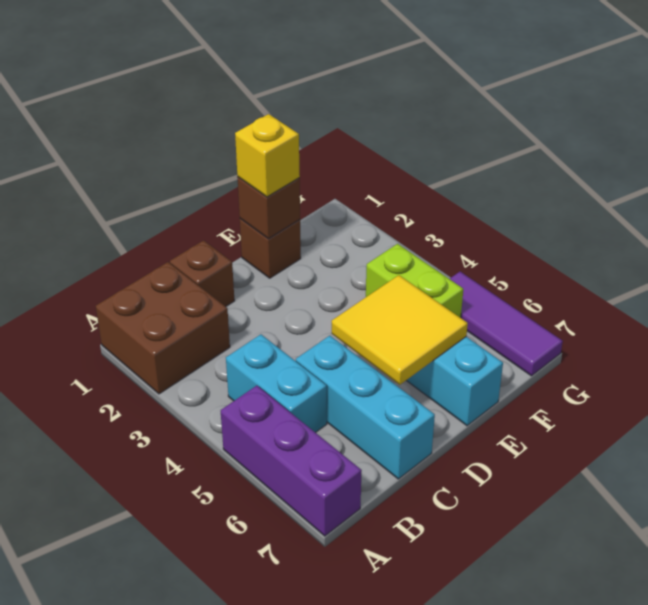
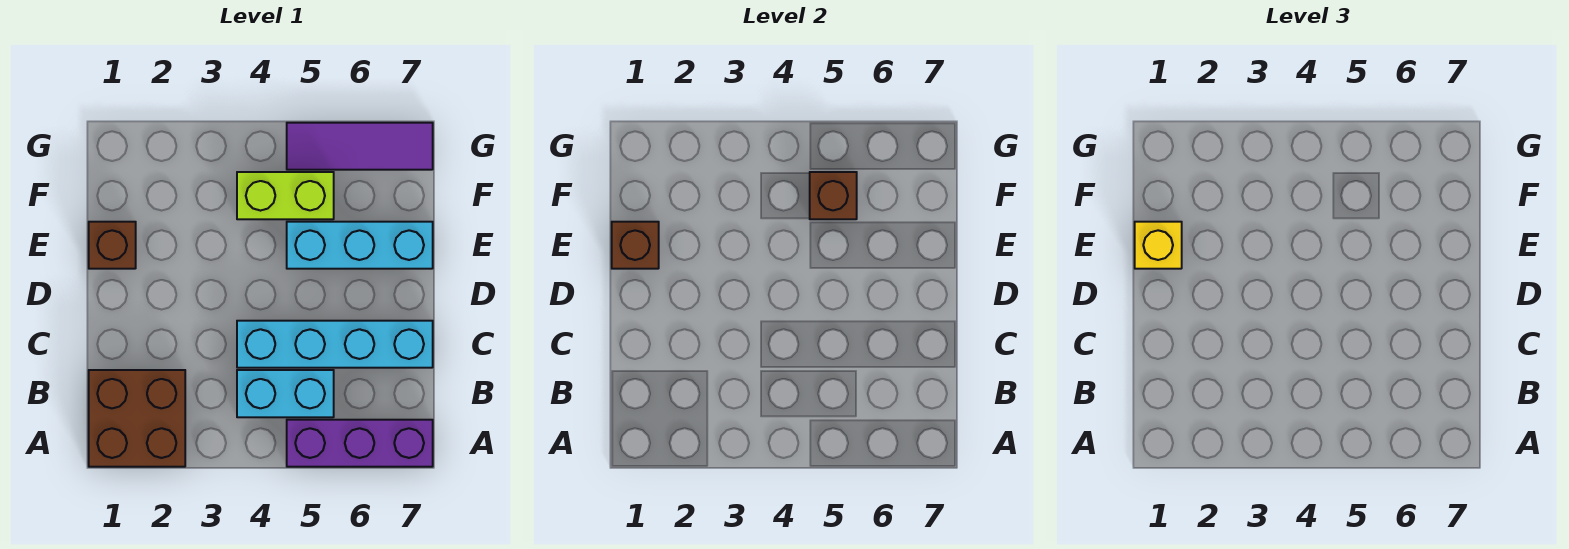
brown brick C1 level 1 -> brown brick F5 level 2
cyan brick C5:C7 level 1 -> cyan brick C4:C7 level 1
yellow tile D5:E6 level 2 -> none

